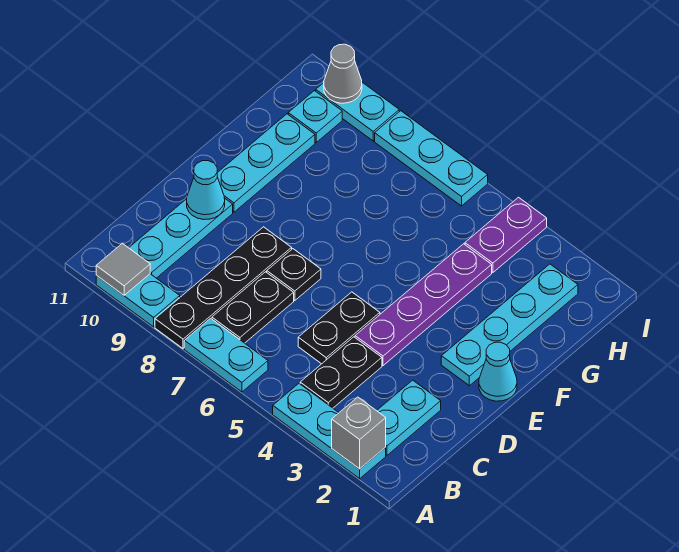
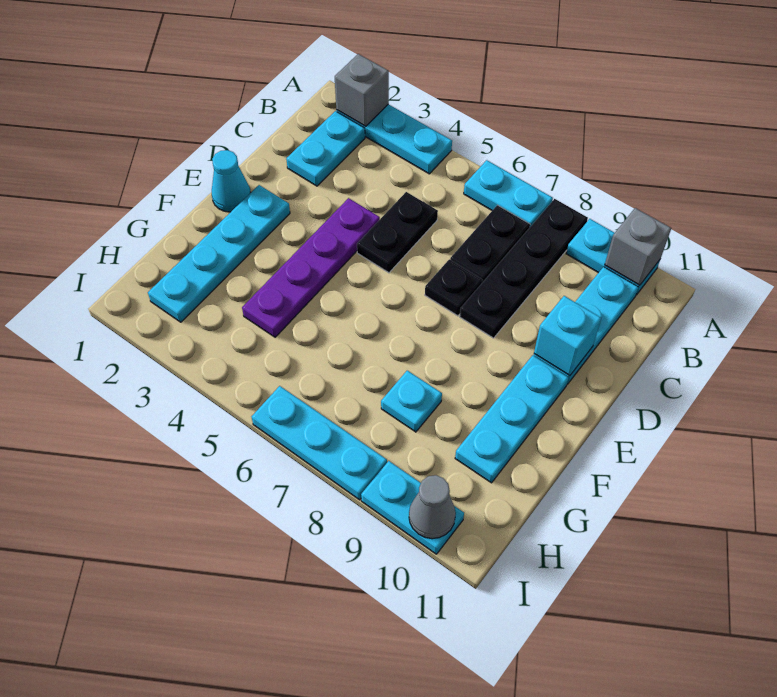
grey tile A10 level 2 -> grey brick A10 level 2
black plate B4:C4 level 1 -> none
cyan cone D10 level 2 -> cyan brick D10 level 2
purple plate H4:I4 level 1 -> none
cyan plate H10 level 1 -> cyan plate G8 level 1

